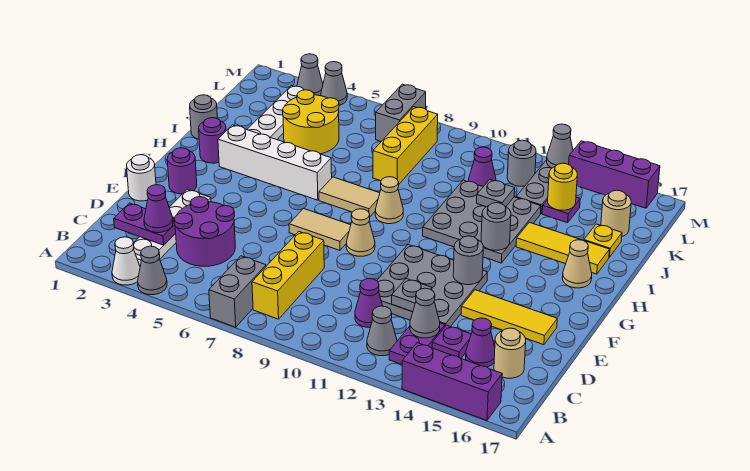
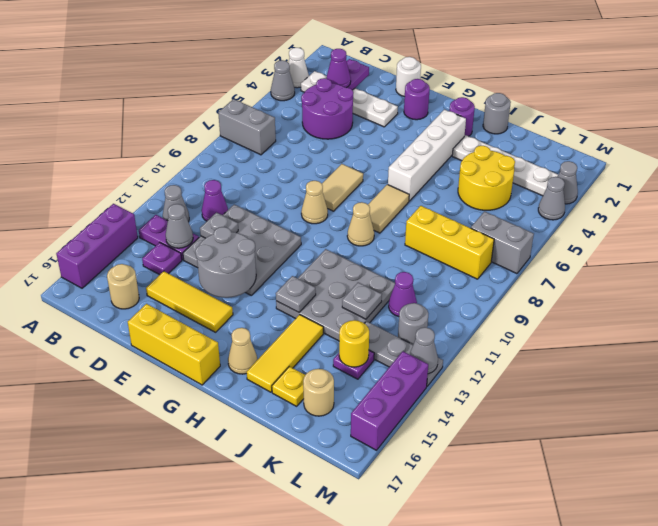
yellow brick B8:D8 level 1 -> yellow brick E17:G17 level 1
purple cone C15 level 1 -> none
yellow tile E14:E16 level 1 -> yellow tile D15:F15 level 1
grey round brick F13 level 2 -> grey round brick E13:F14 level 2
grey round brick H13 level 2 -> grey plate H13 level 2

